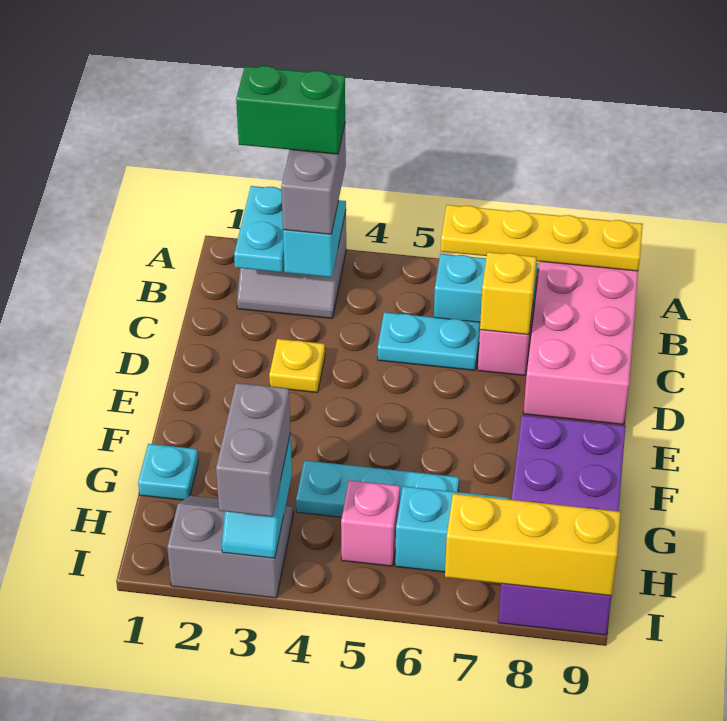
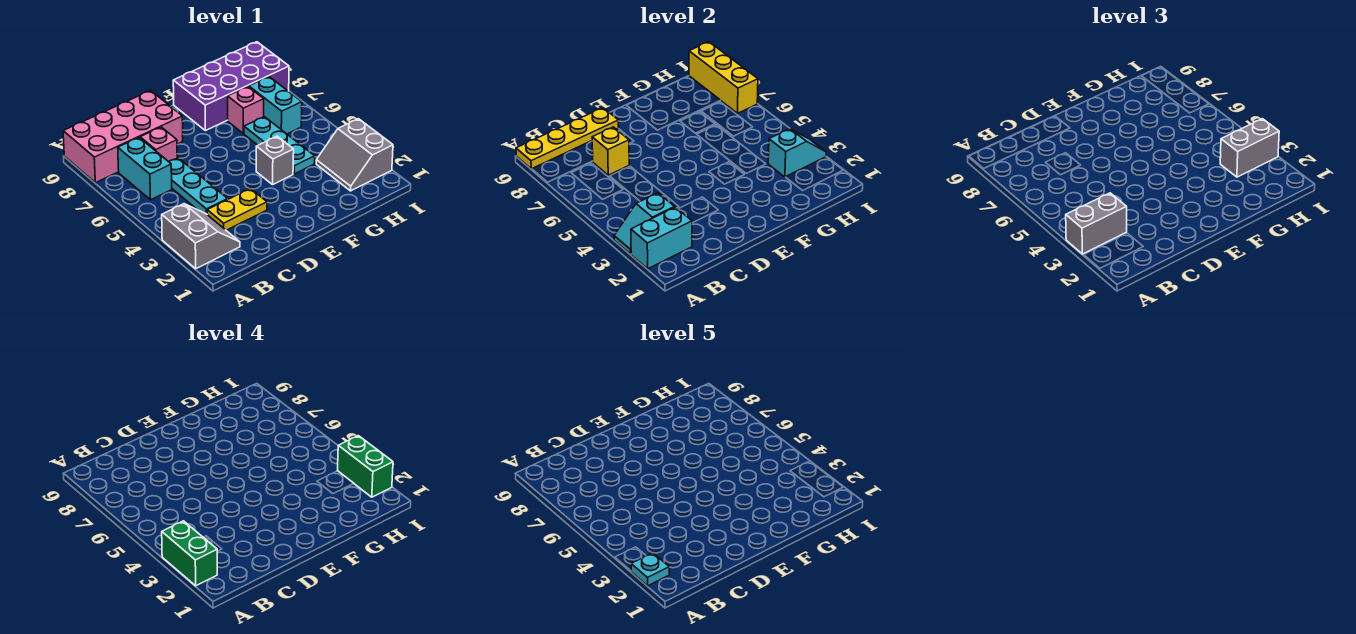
cyan plate A2:B2 level 2 -> cyan brick A2:B2 level 2
yellow plate A6:A9 level 2 -> yellow plate A9:D9 level 2
cyan plate C5:C6 level 1 -> cyan plate C4:C6 level 1
yellow plate D3 level 1 -> yellow plate C3:D3 level 1
none -> grey brick F4 level 1
cyan plate G1 level 1 -> cyan plate A2 level 5
pink brick H5 level 1 -> pink brick G7 level 1
none -> green brick I2:I3 level 4

